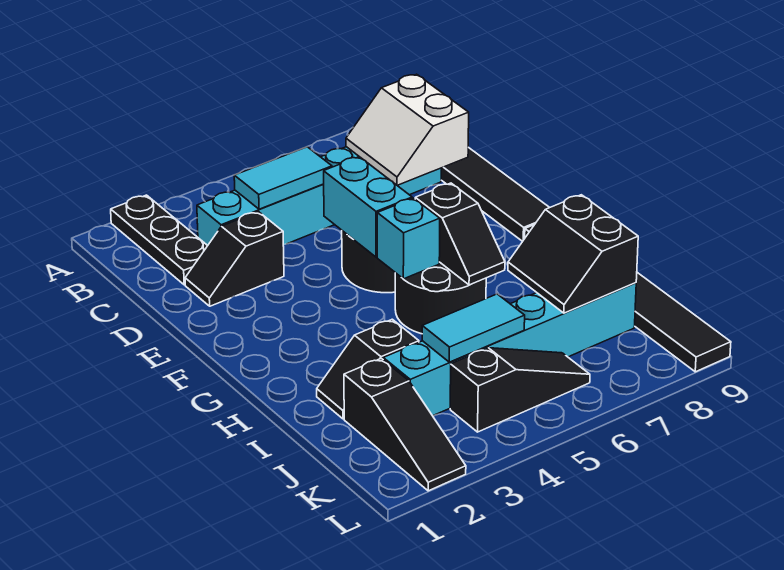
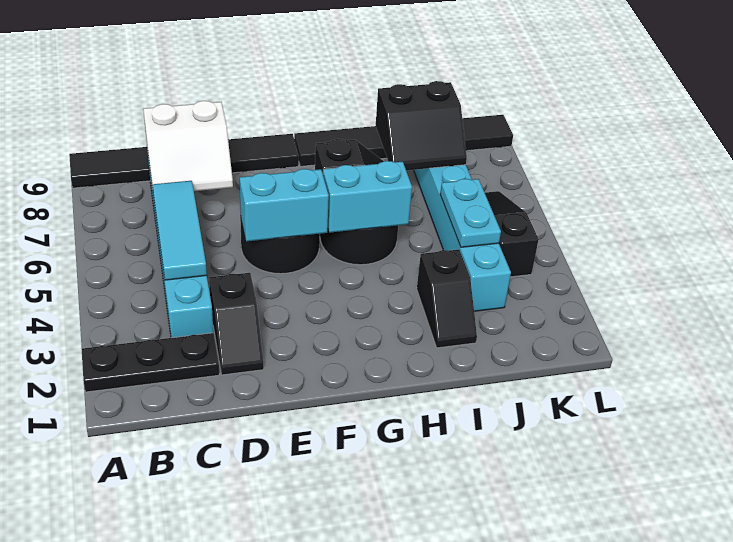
cyan tile C4:C5 level 2 -> cyan tile C4:C6 level 2
cyan brick G5 level 2 -> cyan brick G5:H5 level 2
black slope J2:L2 level 1 top J -> none
cyan tile J4:J5 level 2 -> cyan plate J4:J5 level 2

